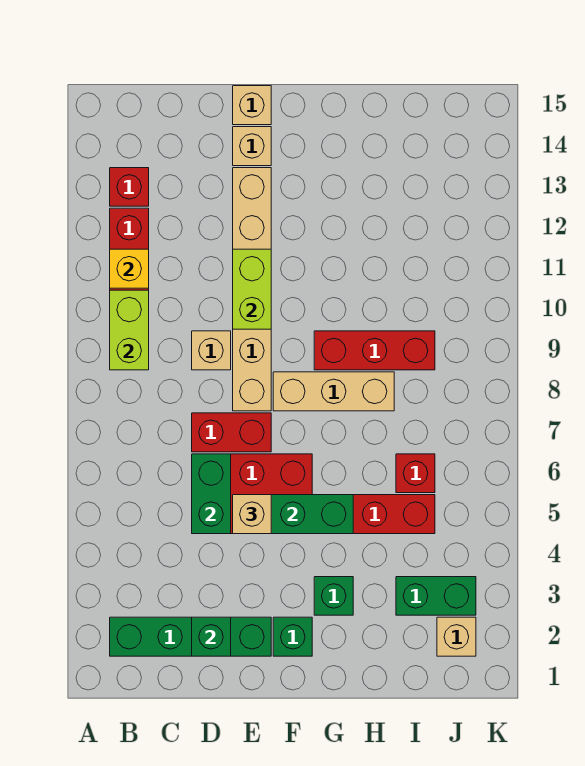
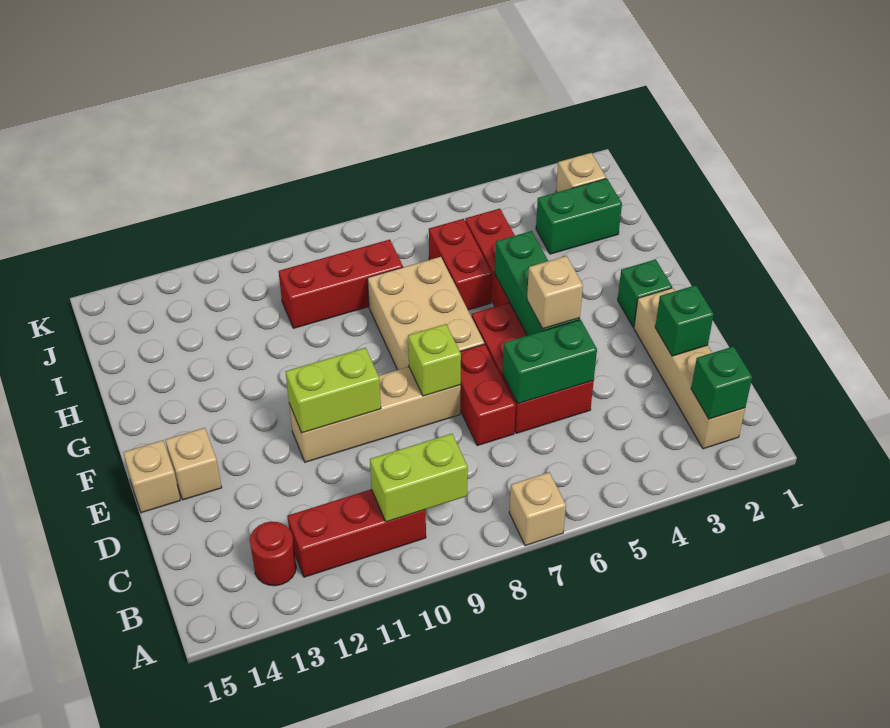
green brick B2:E2 level 1 -> tan brick B2:E2 level 1
yellow brick B11 level 2 -> none
red brick B13 level 1 -> red round brick B13 level 1
tan brick D9 level 1 -> tan brick A7 level 1
tan brick E8:E13 level 1 -> tan brick E8:E11 level 1
none -> lime brick E8 level 2
tan brick F8:H8 level 1 -> tan brick F7:H8 level 1
green brick G3 level 1 -> green brick B2 level 2
red brick G9:I9 level 1 -> red brick I8:I10 level 1
green brick I3:J3 level 1 -> green brick I2:I3 level 1
red brick I6 level 1 -> red brick H6:I6 level 1

